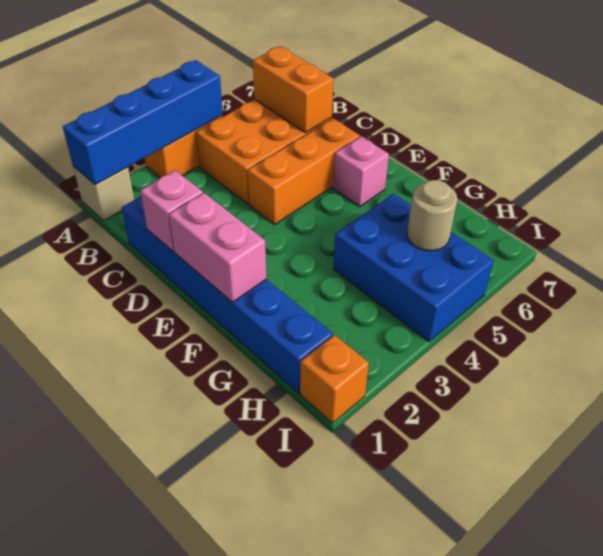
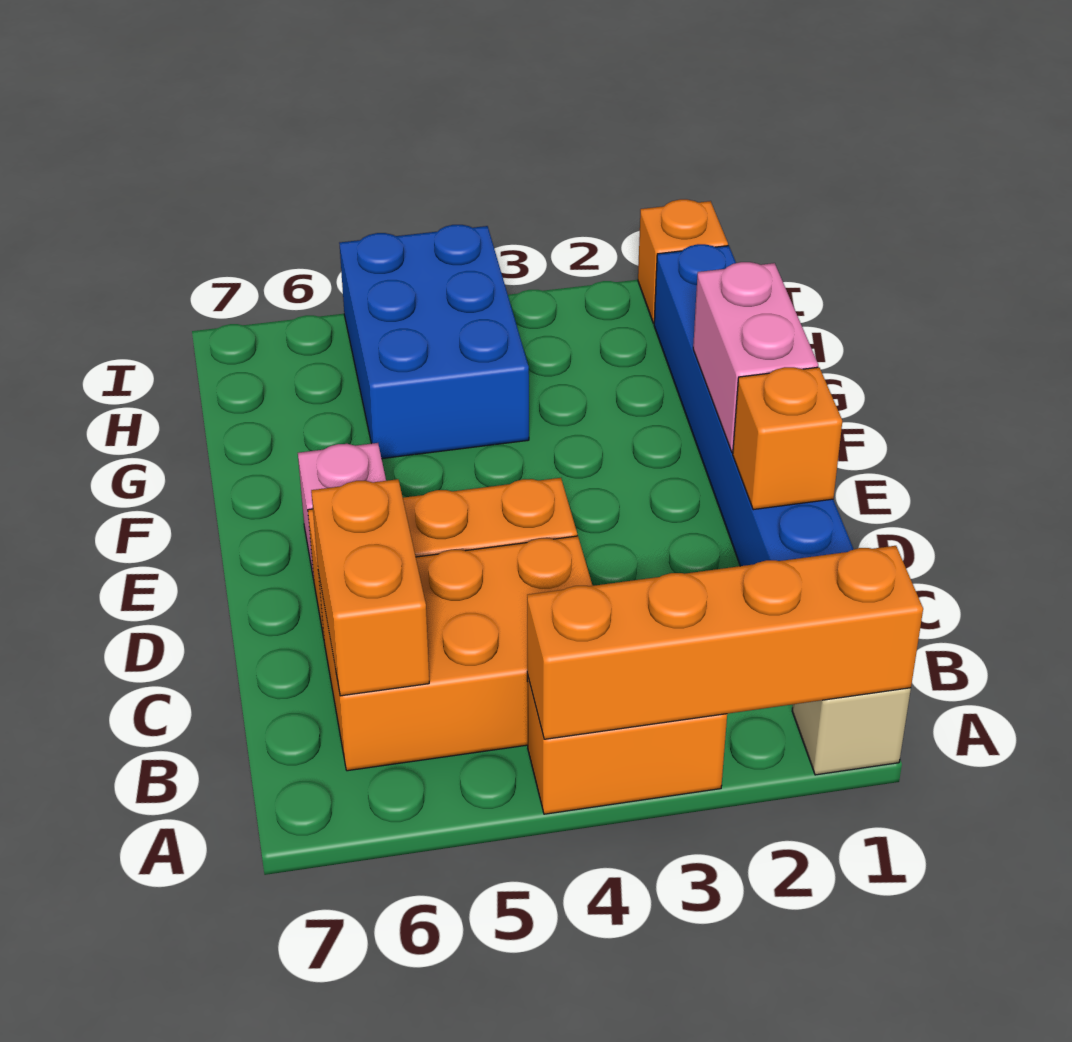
blue brick A1:A4 level 2 -> orange brick A1:A4 level 2
pink brick D1 level 2 -> orange brick D1 level 2
tan round brick H5 level 2 -> none

